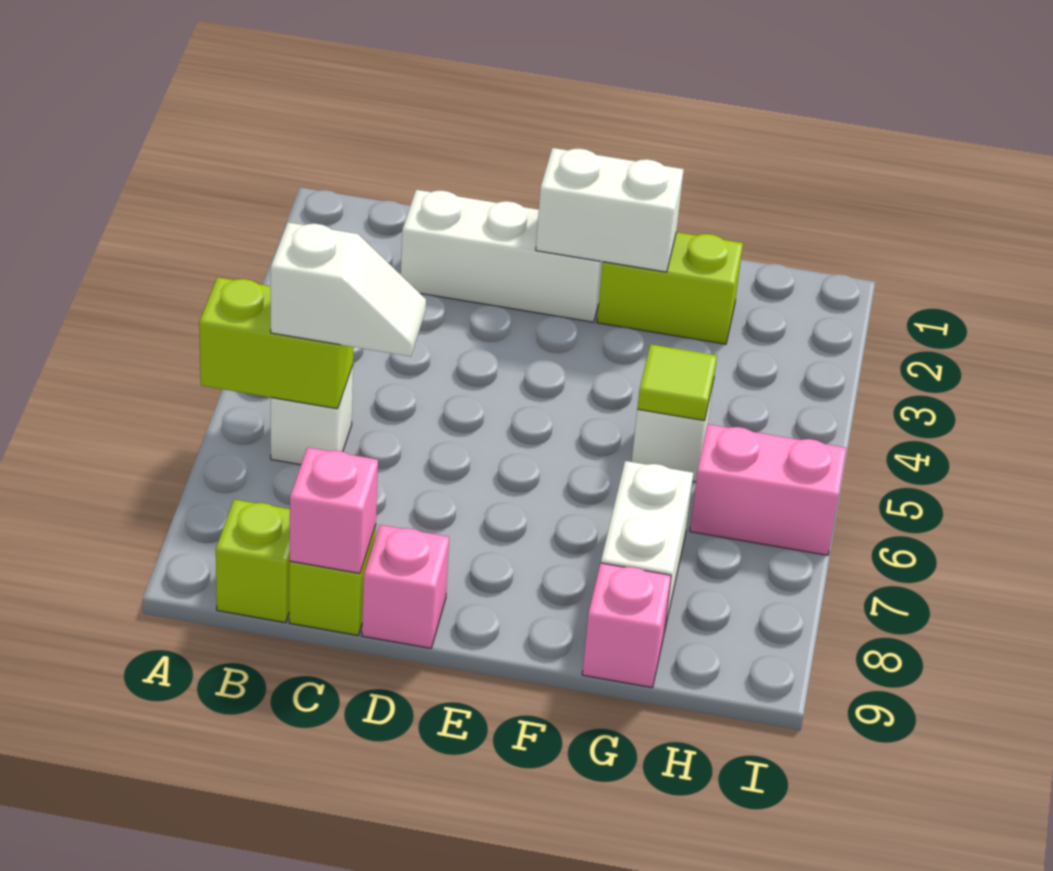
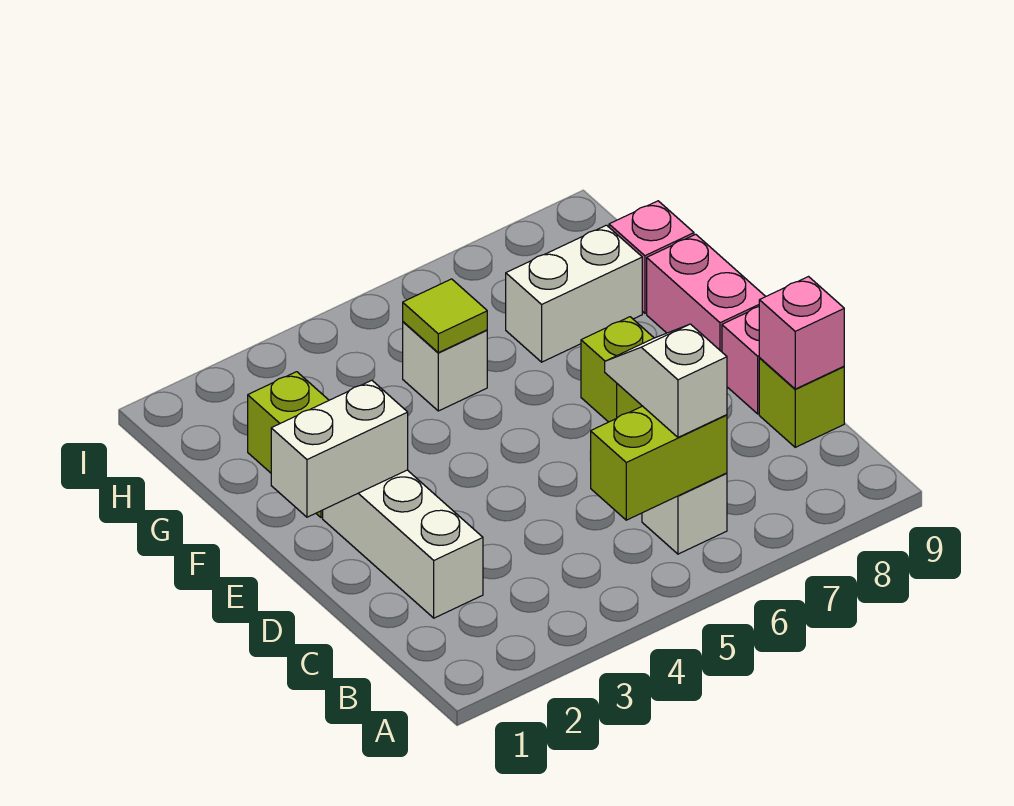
lime brick A6:B6 level 2 -> lime brick B5:B6 level 2
lime brick B9 level 1 -> lime brick E7 level 1
white brick E2:F2 level 2 -> white brick E1:E2 level 2
pink brick H6:I6 level 1 -> pink brick E9:F9 level 1

